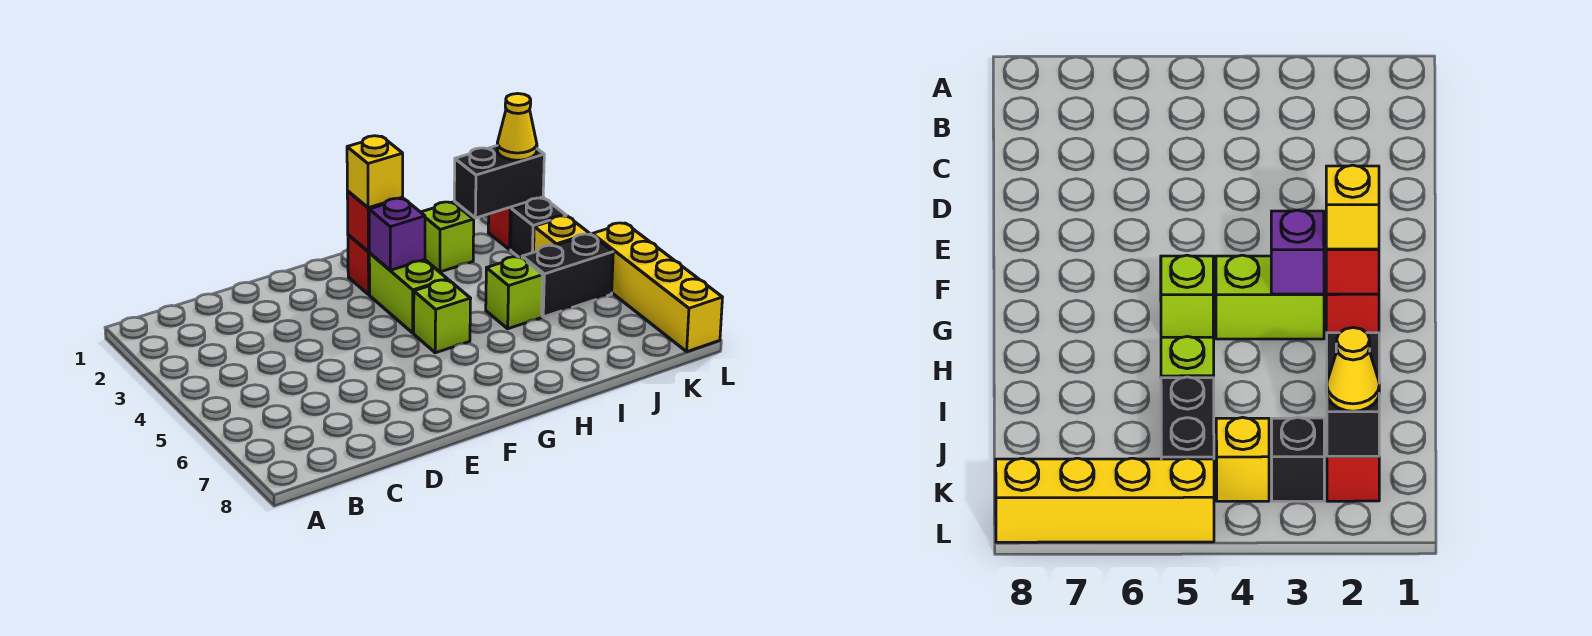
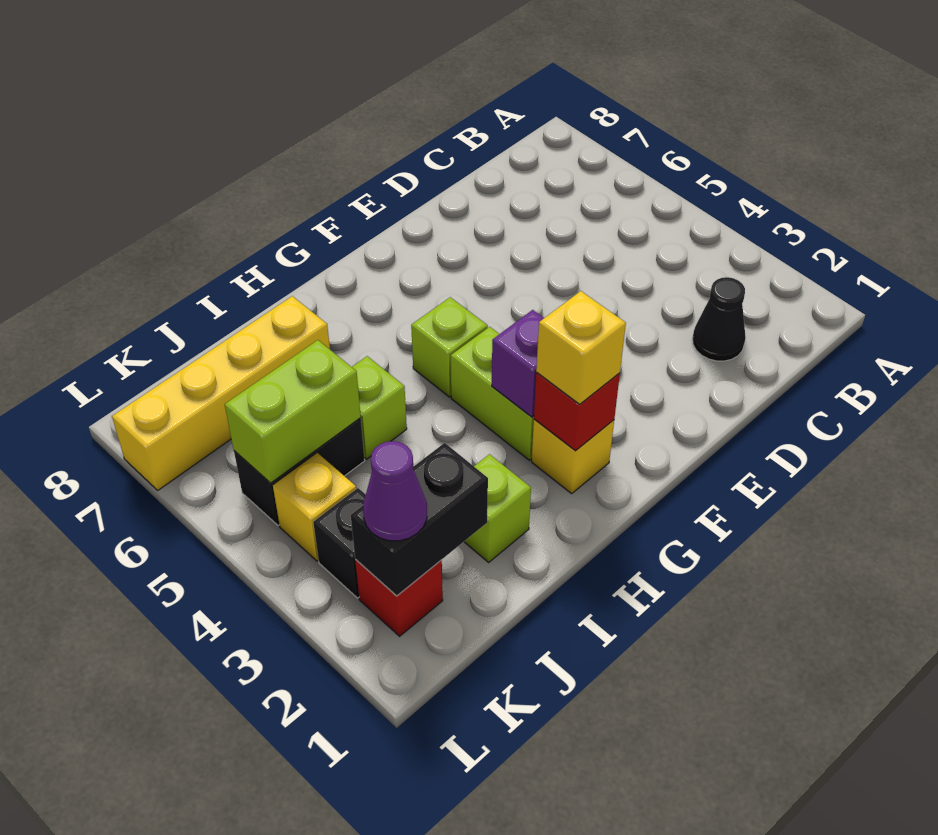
none -> black cone C2 level 1
red brick G2 level 1 -> yellow brick G2 level 1
none -> lime brick J5:K5 level 2
yellow cone K2 level 3 -> purple cone K2 level 3
yellow brick L5:L8 level 1 -> yellow brick I7:L7 level 1

